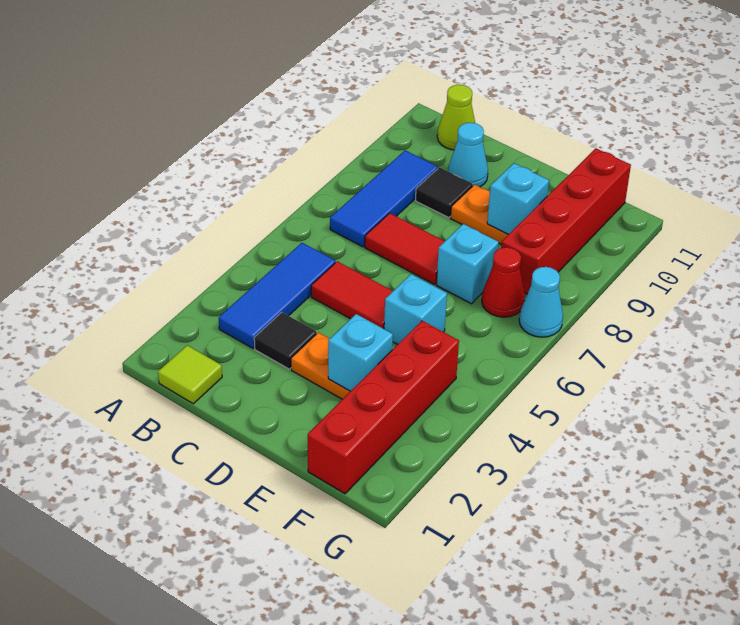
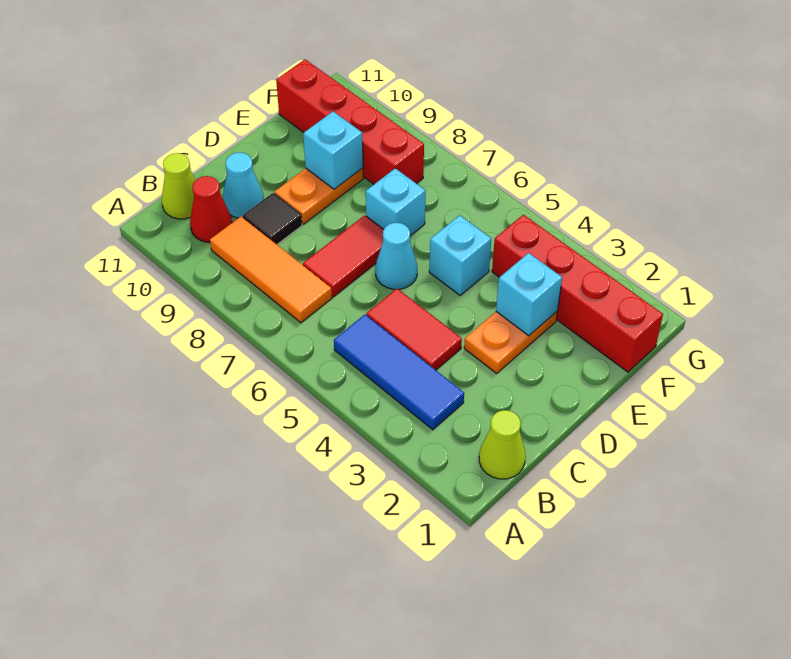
lime tile B1 level 1 -> lime cone B1 level 1
blue tile B7:B9 level 1 -> orange tile B7:B9 level 1
black tile C3 level 1 -> none
red tile C5:D5 level 1 -> red tile C4:C5 level 1
red cone F7 level 1 -> red cone B10 level 1
cyan cone G7 level 1 -> cyan cone D6 level 1

